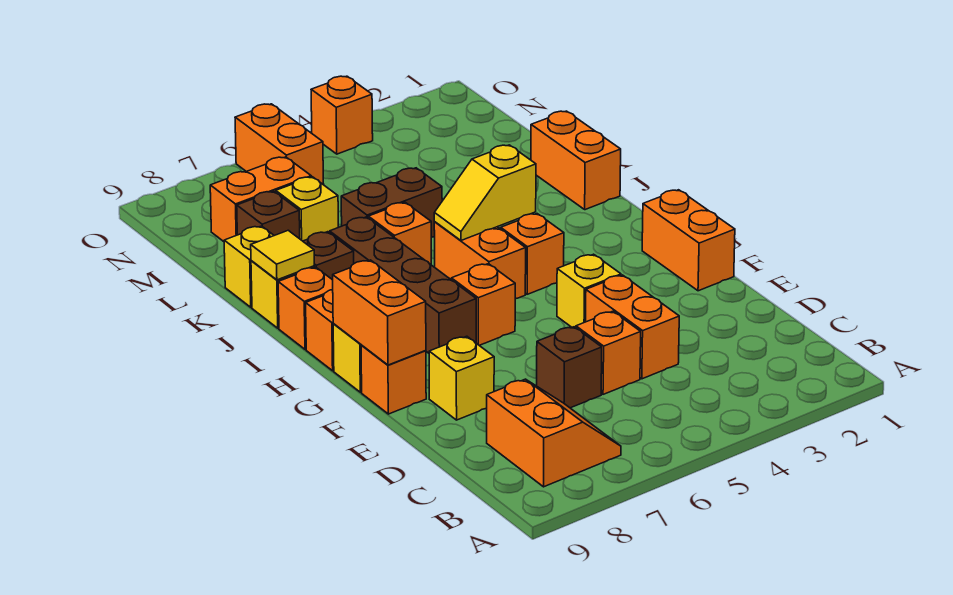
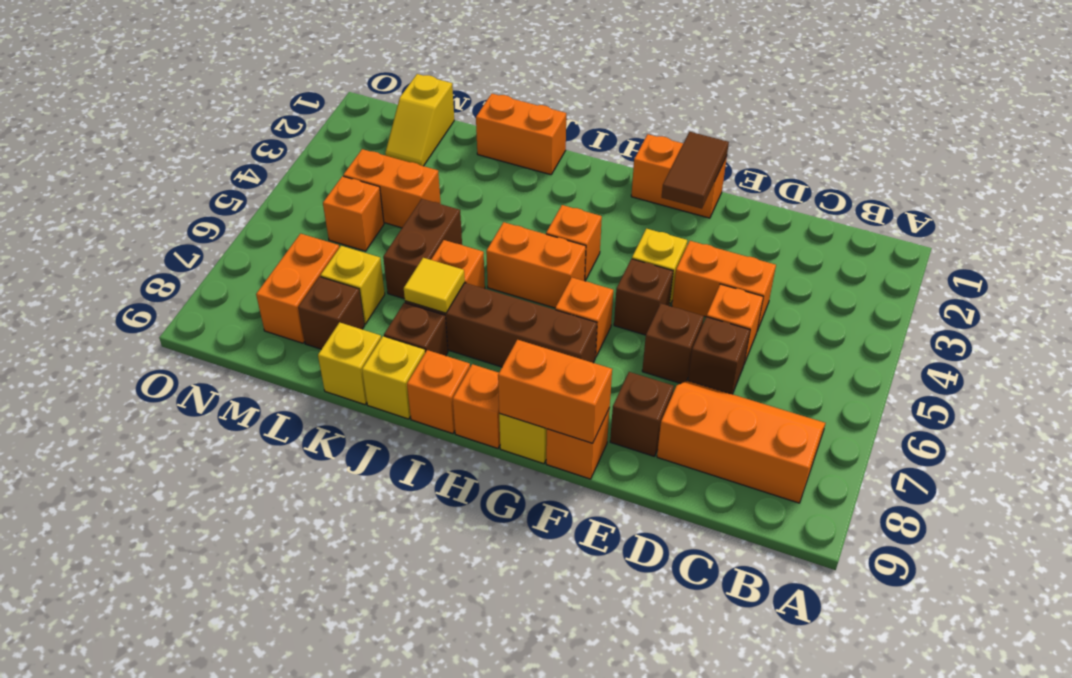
orange slope B7:C8 level 1 top 8 -> orange slope B7:D8 level 1 top 8
none -> brown brick E6 level 1
yellow brick E8 level 1 -> brown brick E8 level 1
none -> brown tile F1:F2 level 2
none -> brown brick F5 level 1
yellow slope I4:I5 level 2 top 4 -> yellow slope M1:M2 level 1 top 1
yellow tile J9 level 2 -> yellow tile J7 level 2
orange brick N6:O6 level 1 -> orange brick L4:M4 level 1
orange brick O4 level 1 -> orange brick M5 level 1

